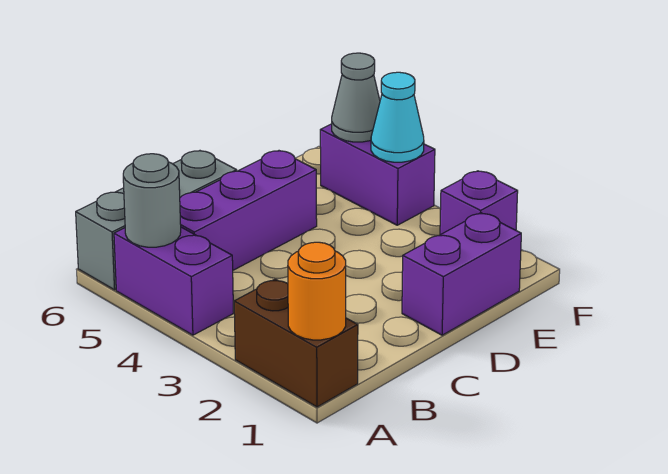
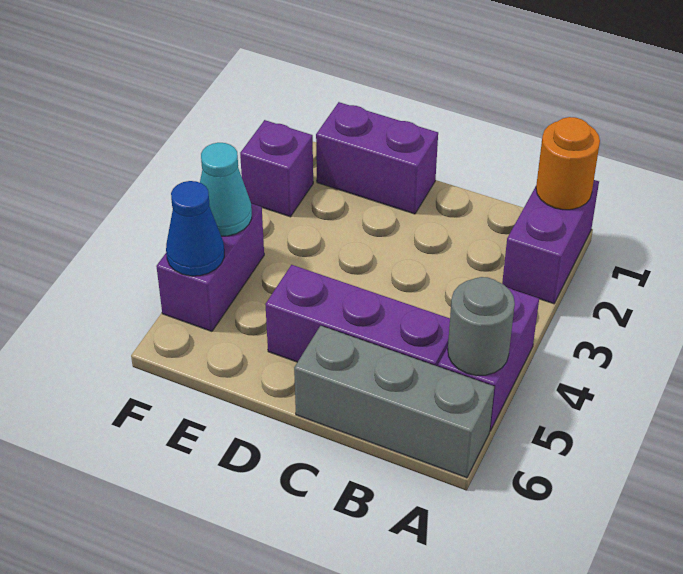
brown brick A1:A2 level 1 -> purple brick A1:A2 level 1
grey cone F5 level 2 -> blue cone F5 level 2

